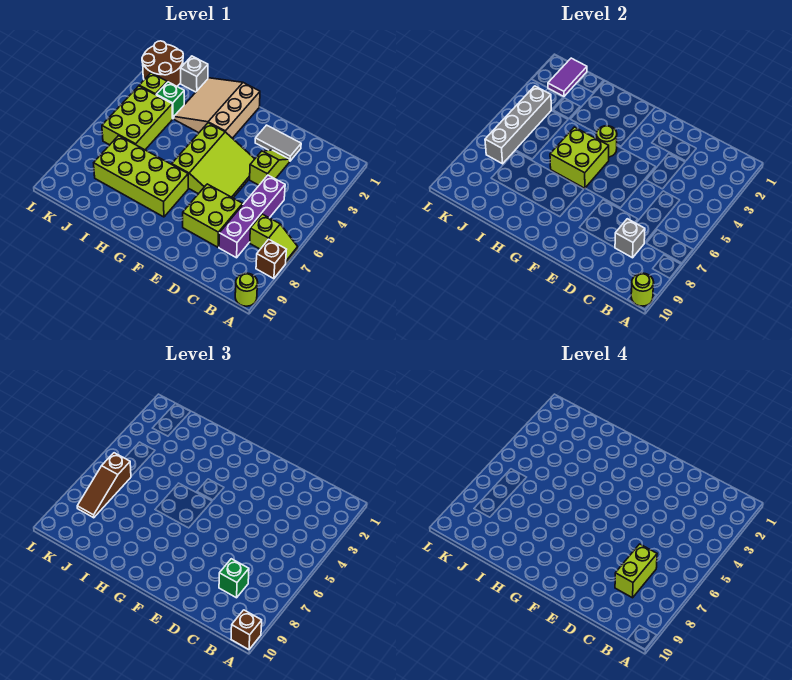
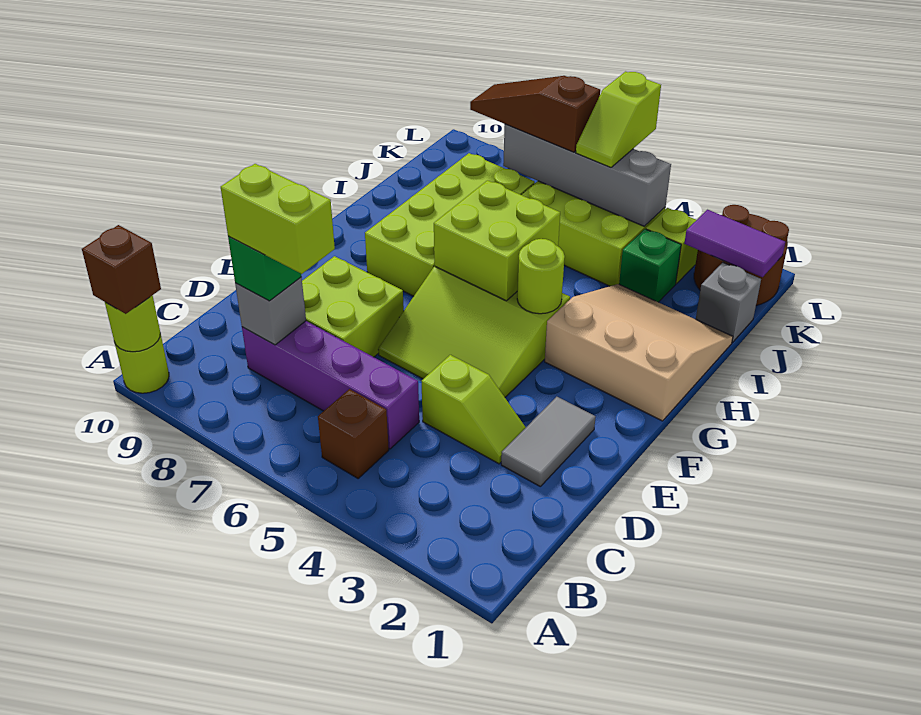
lime slope A7:B7 level 1 top B -> lime slope K5:L5 level 3 top L
brown brick A8 level 1 -> brown brick B5 level 1

